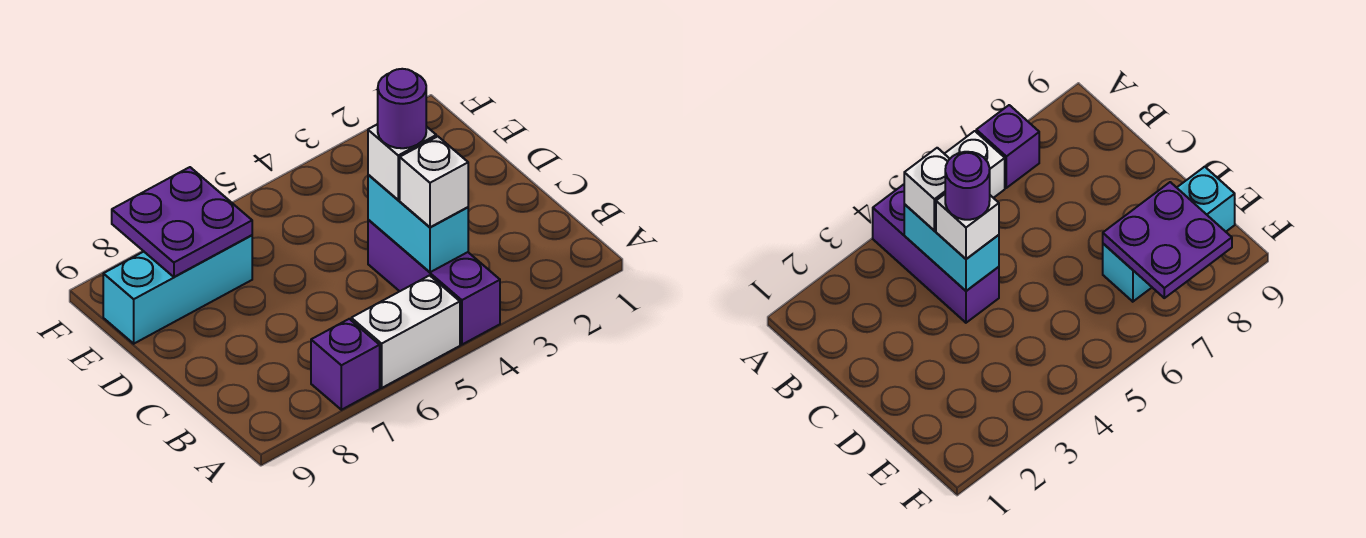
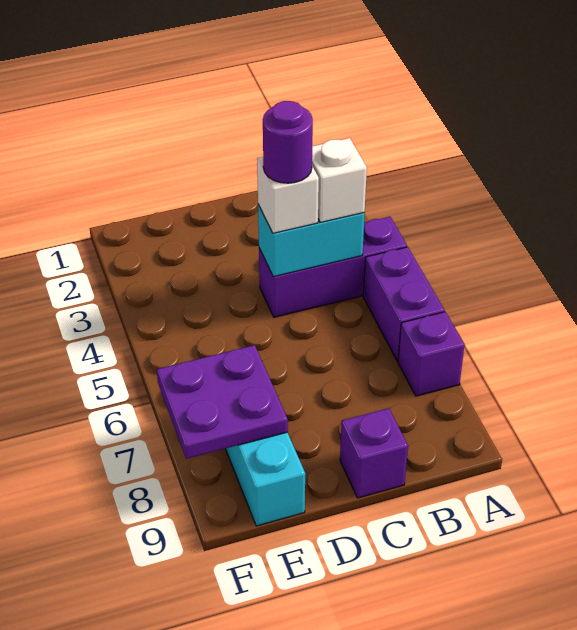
white brick A5:A6 level 1 -> purple brick A5:A6 level 1
none -> purple brick C9 level 1

